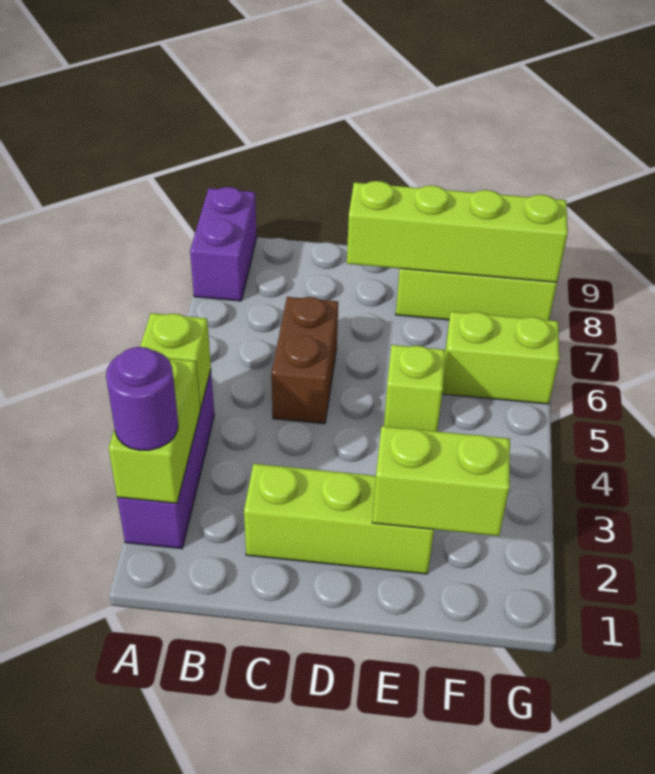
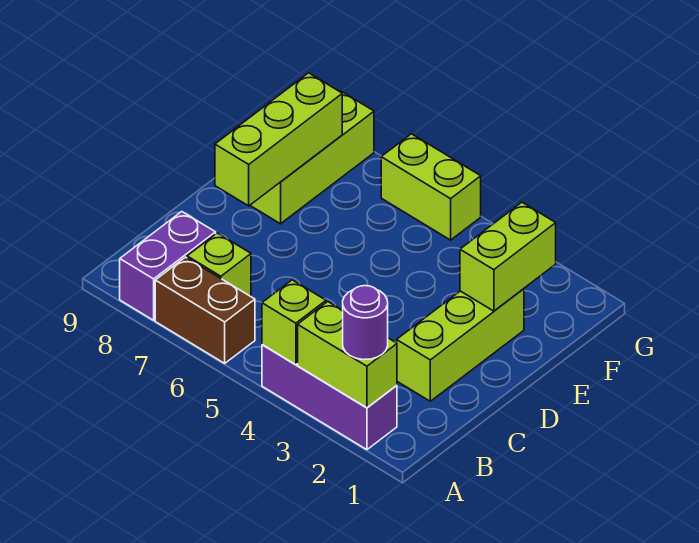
purple brick A8:A9 level 1 -> purple brick A8:B8 level 1
brown brick C5:C6 level 1 -> brown brick A6:A7 level 1
lime brick D8:G8 level 2 -> lime brick D8:F8 level 2
lime brick E5 level 1 -> lime brick B7 level 1
lime brick F6:G6 level 1 -> lime brick G5:G6 level 1

